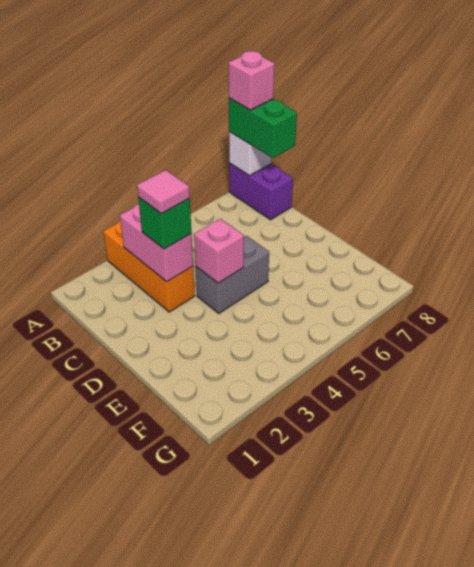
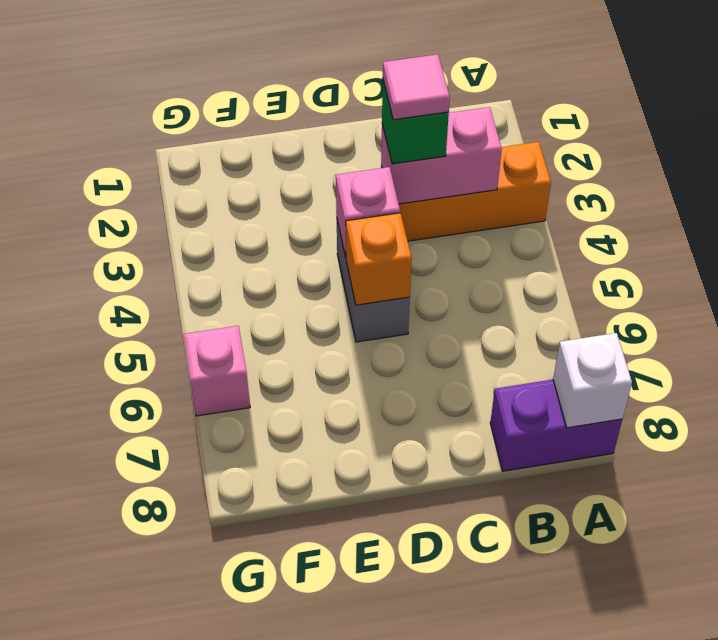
green brick A8:B8 level 3 -> none
pink brick A8 level 4 -> pink brick G6 level 1
none -> orange brick D5 level 2

